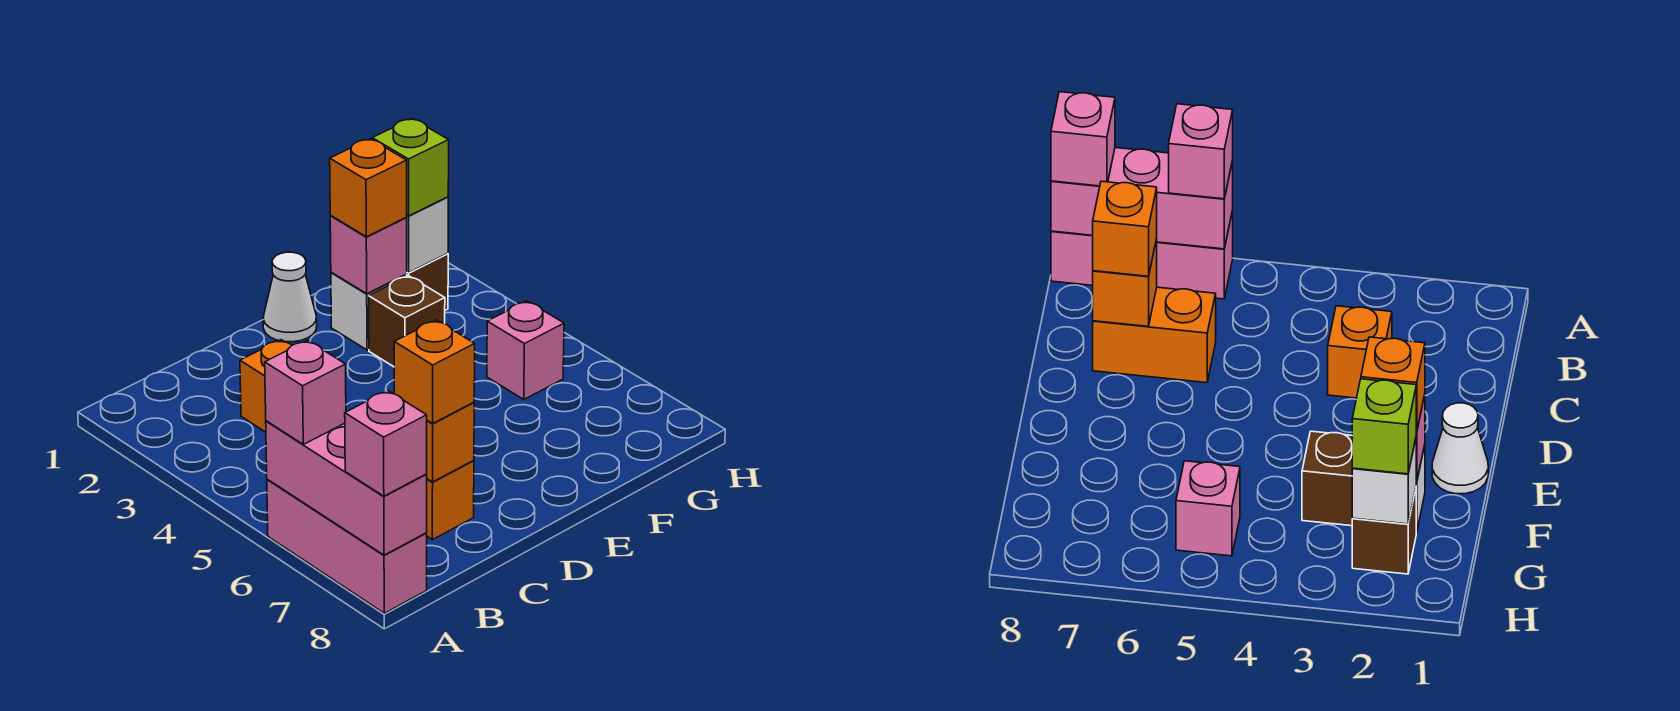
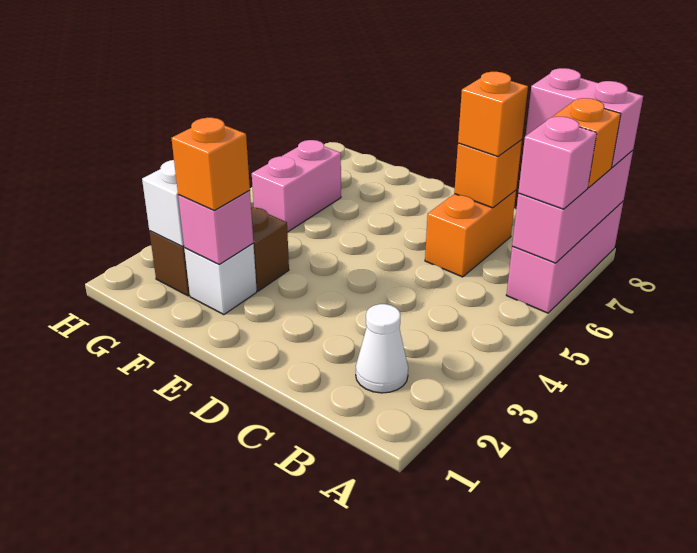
pink brick A8 level 3 -> pink brick A8:B8 level 3
orange brick C3 level 1 -> orange brick A7 level 3
white cone E1 level 1 -> white cone B2 level 1
lime brick G2 level 3 -> none
pink brick G5 level 1 -> pink brick G5:G6 level 1

